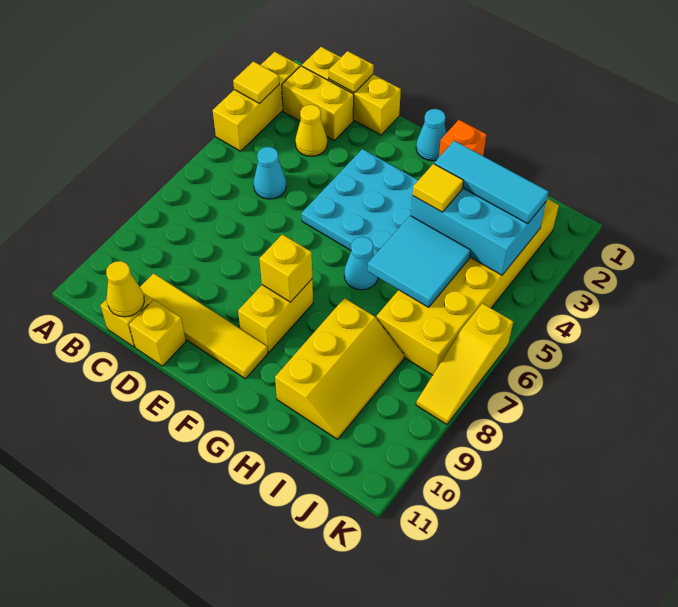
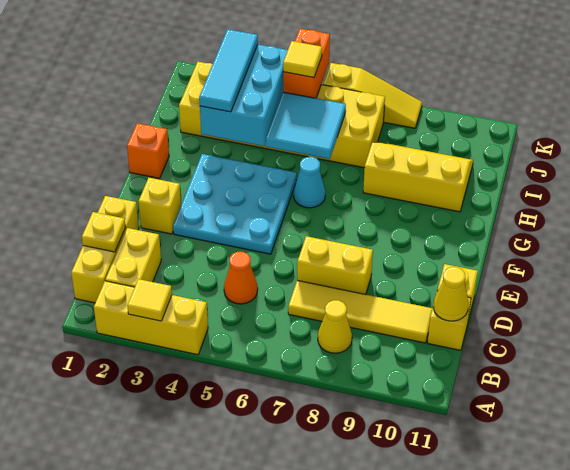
yellow cone C3 level 1 -> yellow cone B8 level 1
cyan cone C5 level 1 -> orange cone C5 level 1
yellow tile C10:F10 level 1 -> yellow tile C7:C10 level 1
cyan cone F1 level 1 -> none
yellow brick F8:F9 level 1 -> yellow brick D7:D8 level 1
yellow brick F8 level 2 -> yellow brick E2 level 1
yellow tile H4 level 3 -> yellow tile J5 level 3
none -> orange brick J5:K5 level 2

